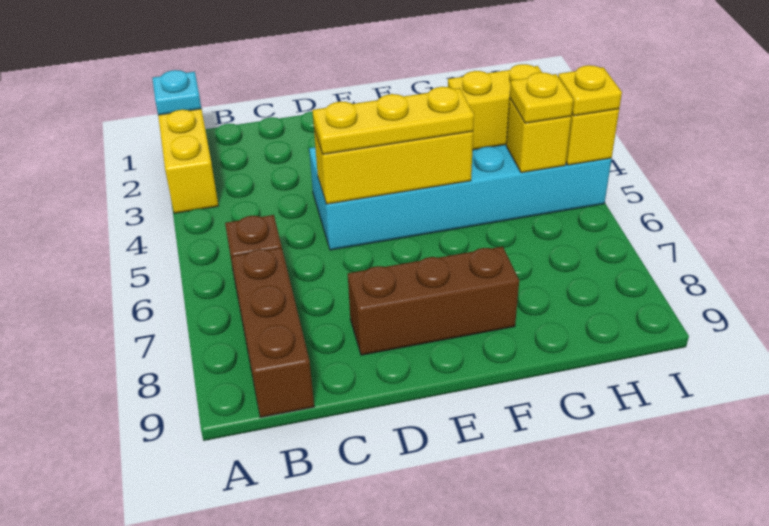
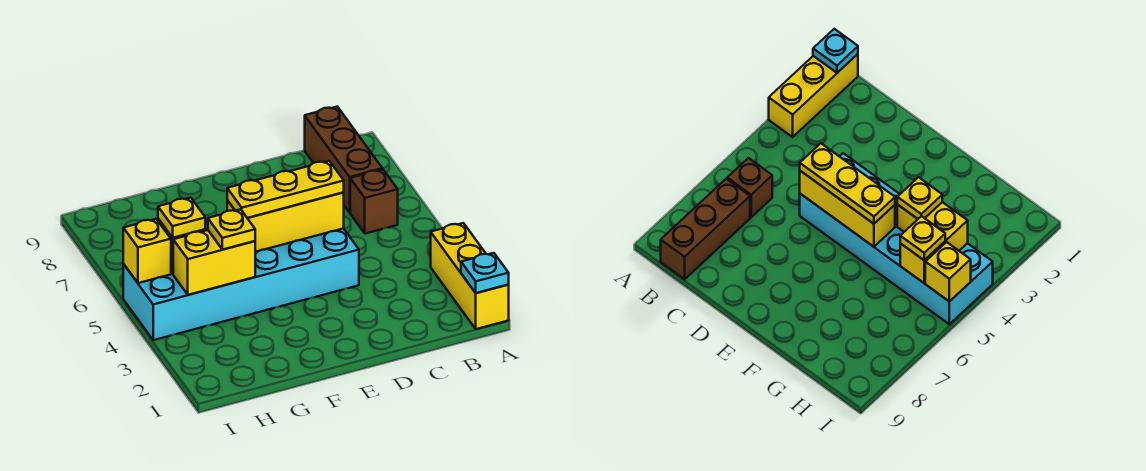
brown brick D8:F8 level 1 -> none
yellow plate I5 level 3 -> yellow plate G4 level 3

